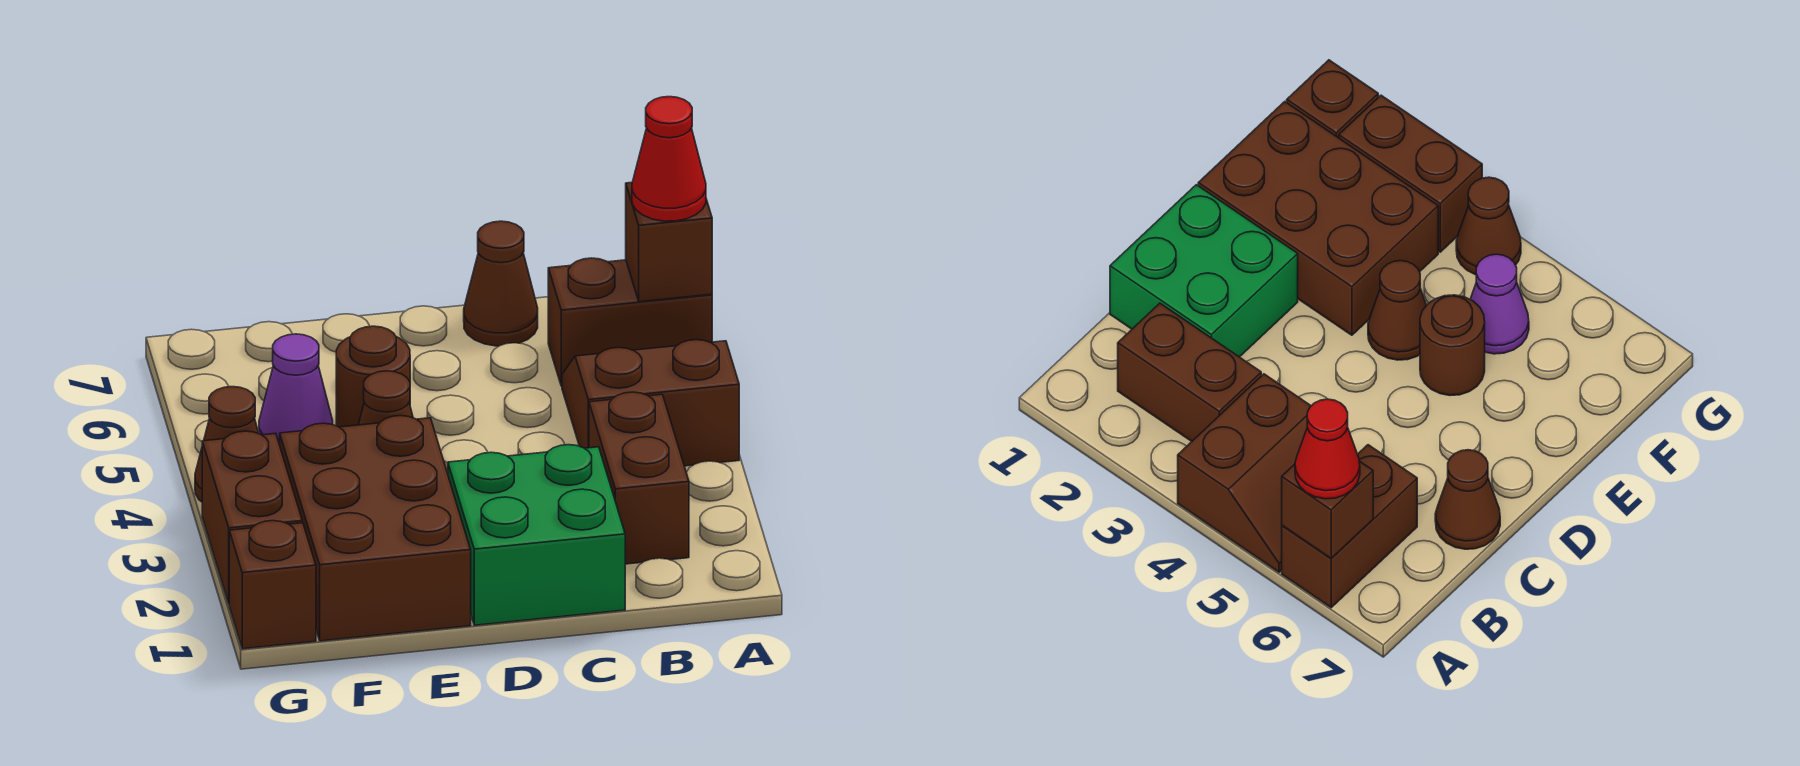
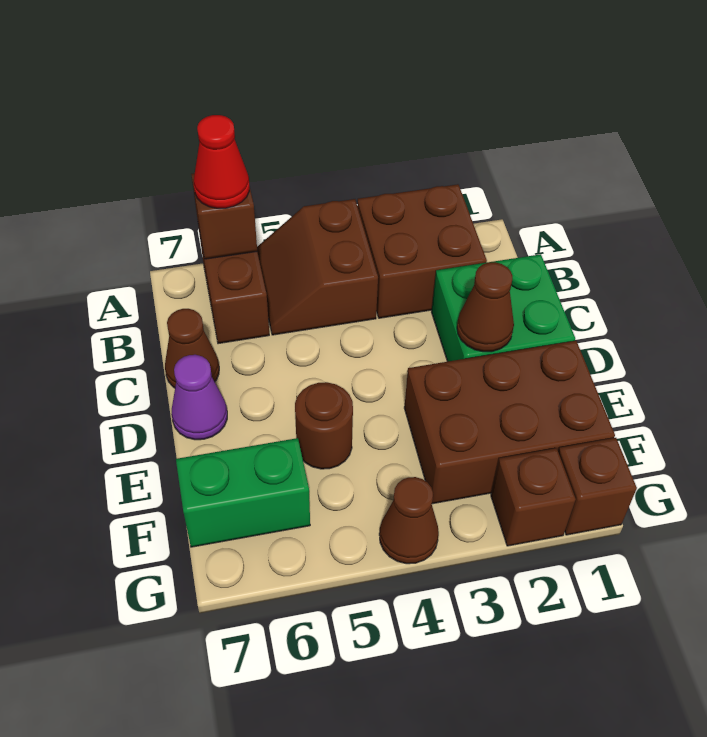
brown brick B2:B3 level 1 -> brown brick A2:B3 level 1
brown cone E4 level 1 -> brown cone D2 level 2
purple cone F5 level 1 -> purple cone D7 level 1
none -> green brick F6:F7 level 1
brown brick G2:G3 level 1 -> brown brick G2 level 1

